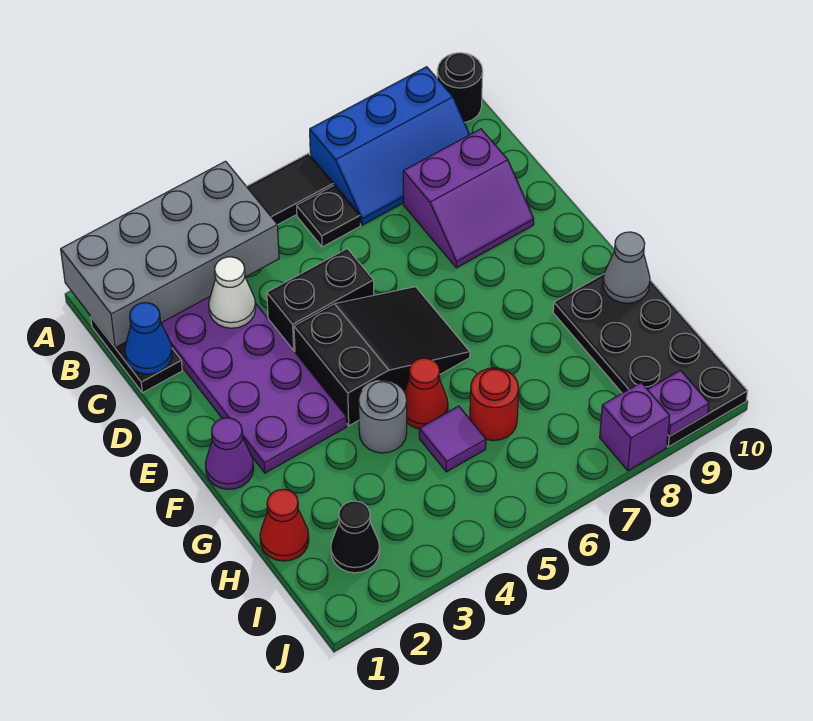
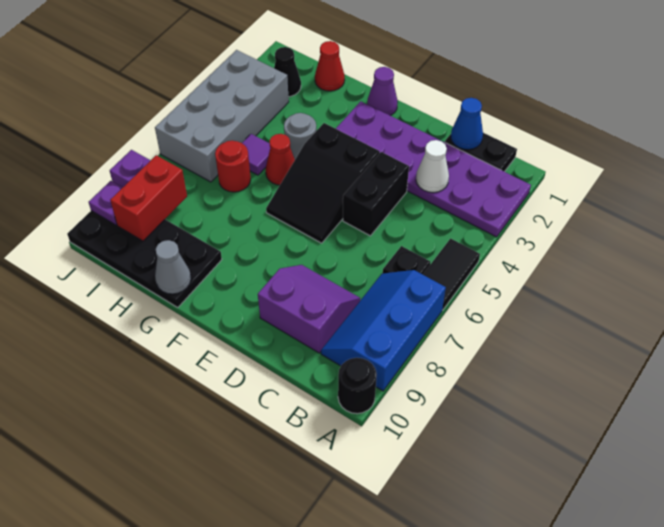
grey brick A1:B4 level 2 -> grey brick I3:J6 level 1
purple slope C8:D9 level 1 top C -> purple slope C8:D9 level 1 top 9
none -> red brick I8:I9 level 2

